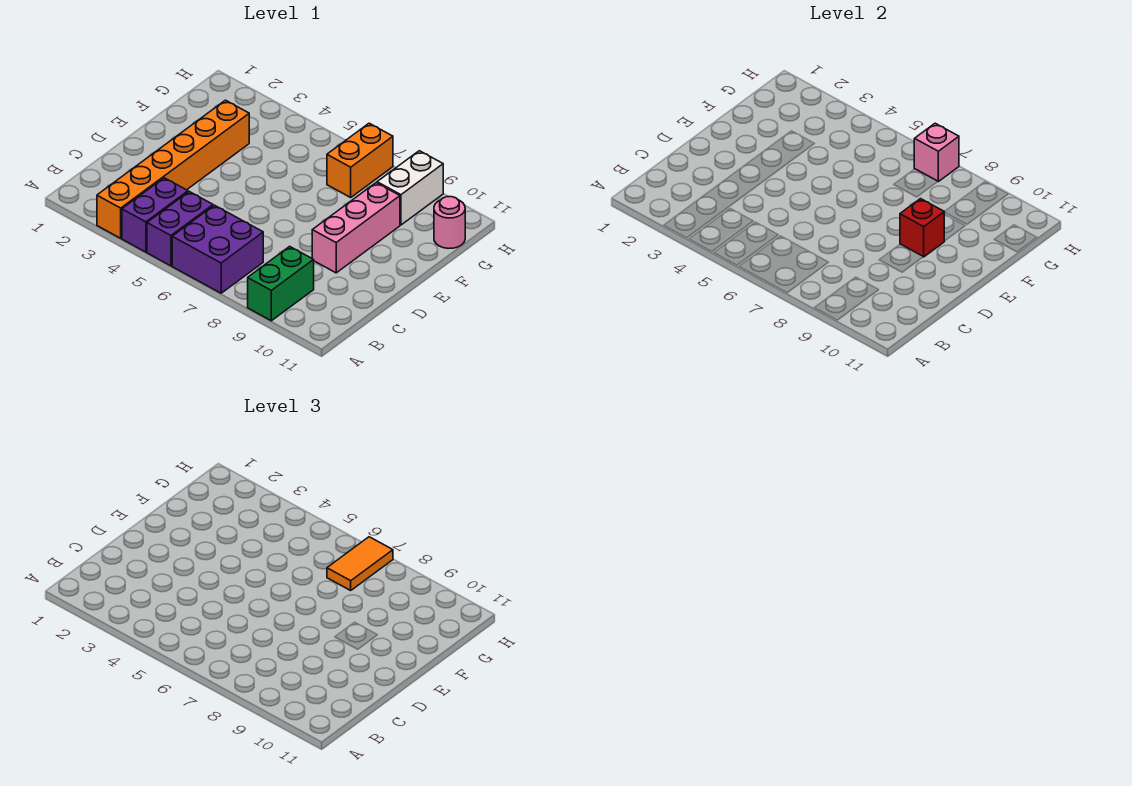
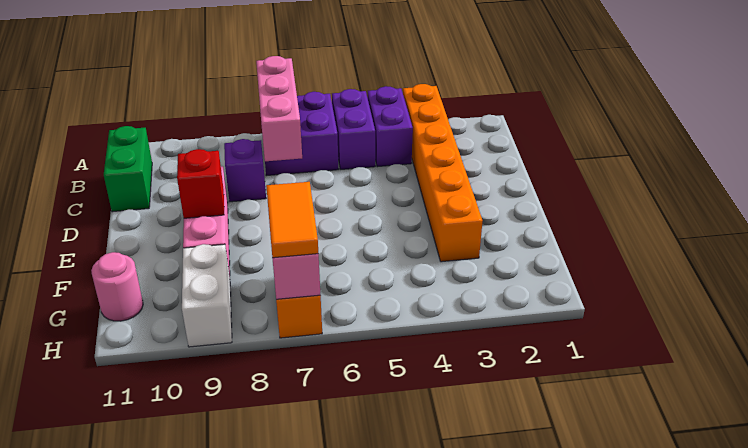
none -> pink brick A7:C7 level 2
green brick A9:B9 level 1 -> green brick B11:C11 level 1
none -> purple brick C8 level 1

